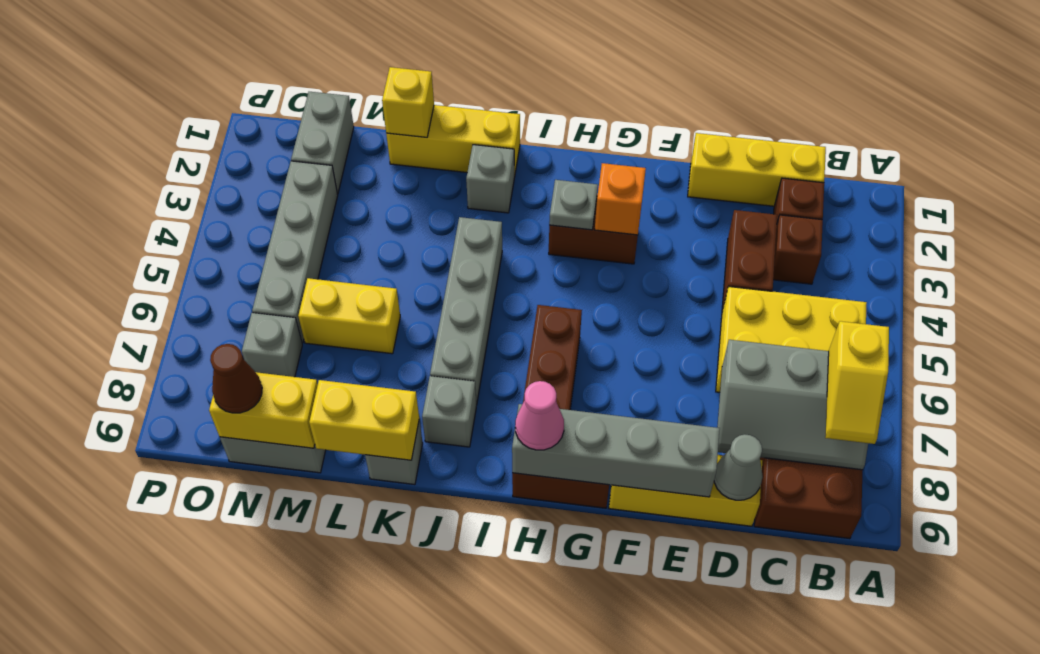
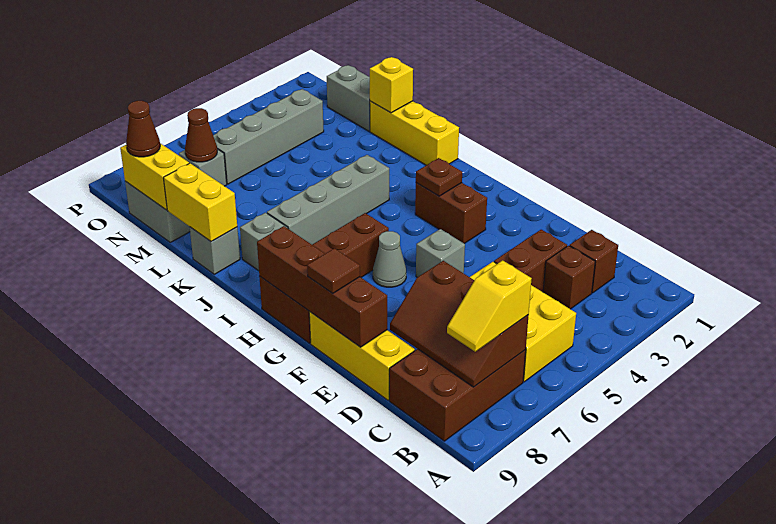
grey slope B7:D8 level 2 top 7 -> brown slope B7:D8 level 2 top 7
yellow brick C1:E1 level 1 -> none
grey cone D9 level 2 -> grey cone G6 level 1
grey brick E9:H9 level 2 -> brown brick E9:H9 level 2
none -> brown tile F9 level 3
orange brick G3 level 2 -> none
grey plate H3 level 2 -> brown plate H3 level 2
pink cone H9 level 3 -> none
grey brick J2 level 1 -> grey brick F5 level 1
yellow brick L6:M6 level 1 -> none
grey brick N1:N2 level 1 -> grey brick M1:N1 level 1
none -> brown cone N7 level 2

